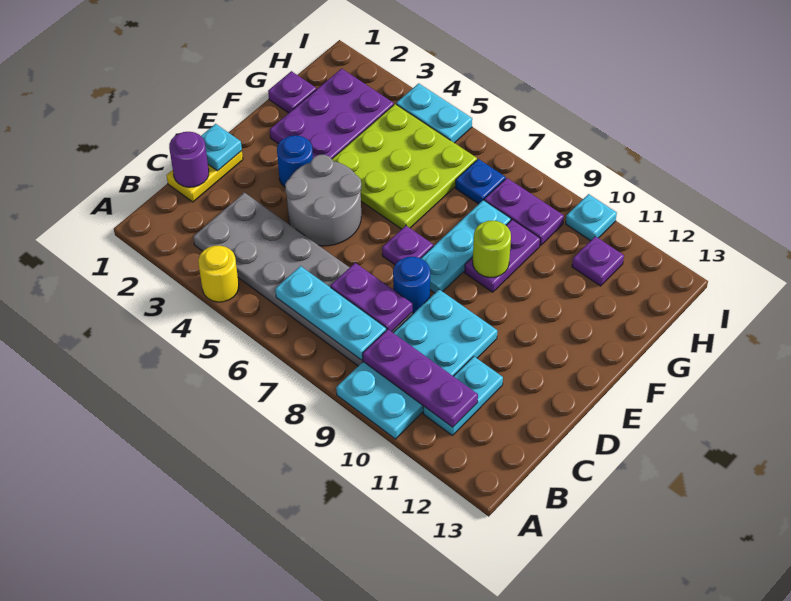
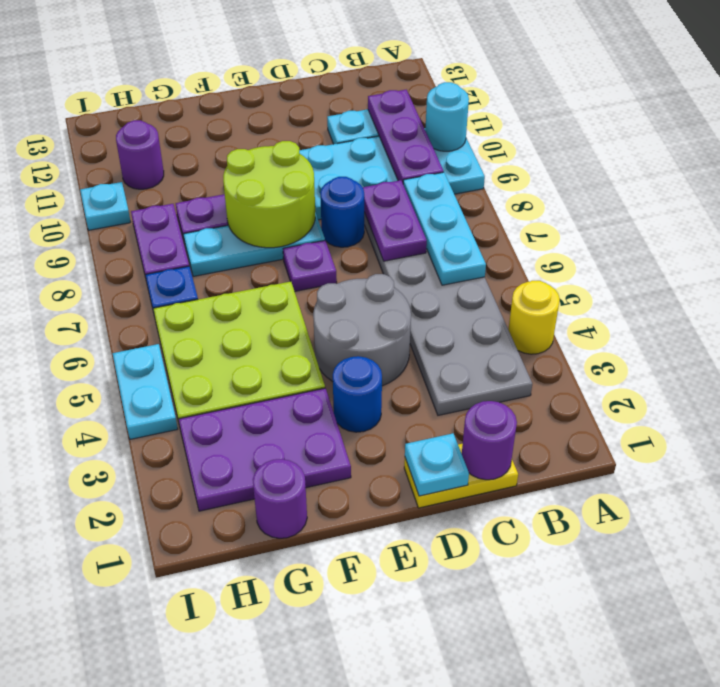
none -> cyan round brick A10 level 2
lime round brick F9 level 2 -> lime round brick E8:F9 level 2
purple plate G1 level 1 -> purple round brick G1 level 1
purple plate H11 level 1 -> purple round brick H11 level 1

